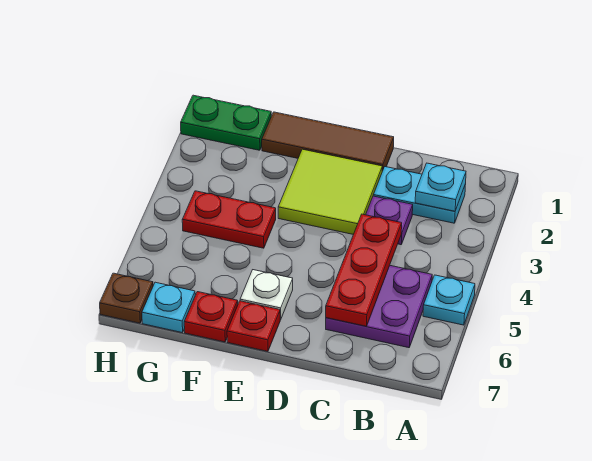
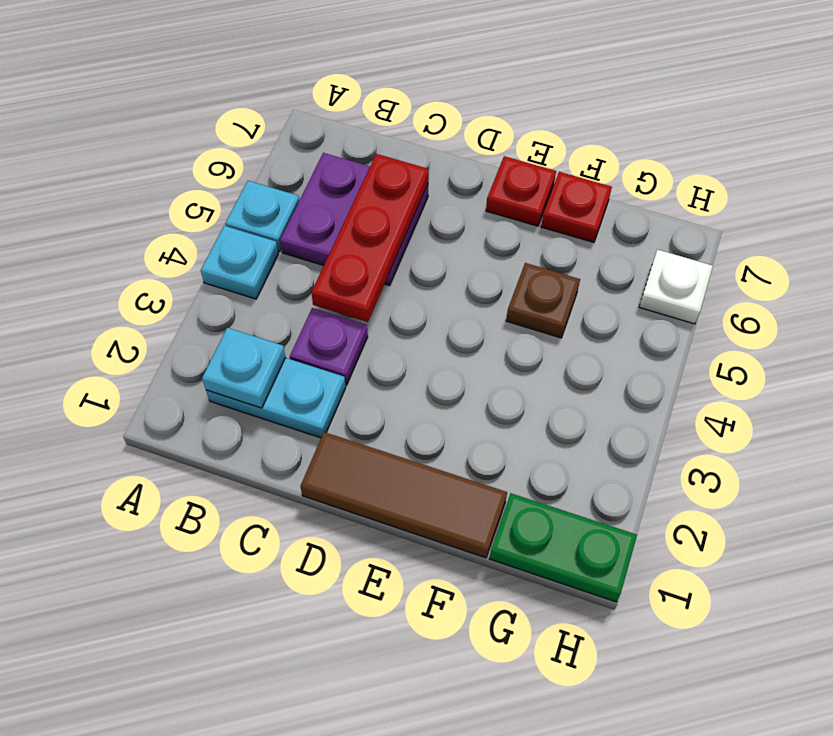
lime tile D2:E3 level 1 -> none
white plate E6 level 1 -> white plate H6 level 1
red plate F4:G4 level 1 -> none
cyan plate G7 level 1 -> cyan plate A4 level 1
brown plate H7 level 1 -> brown plate F5 level 1

